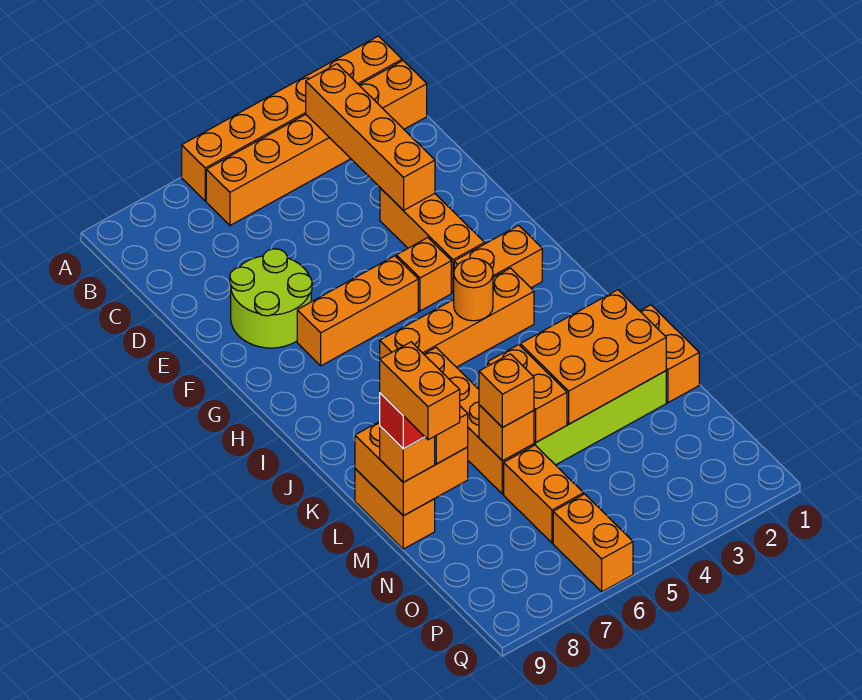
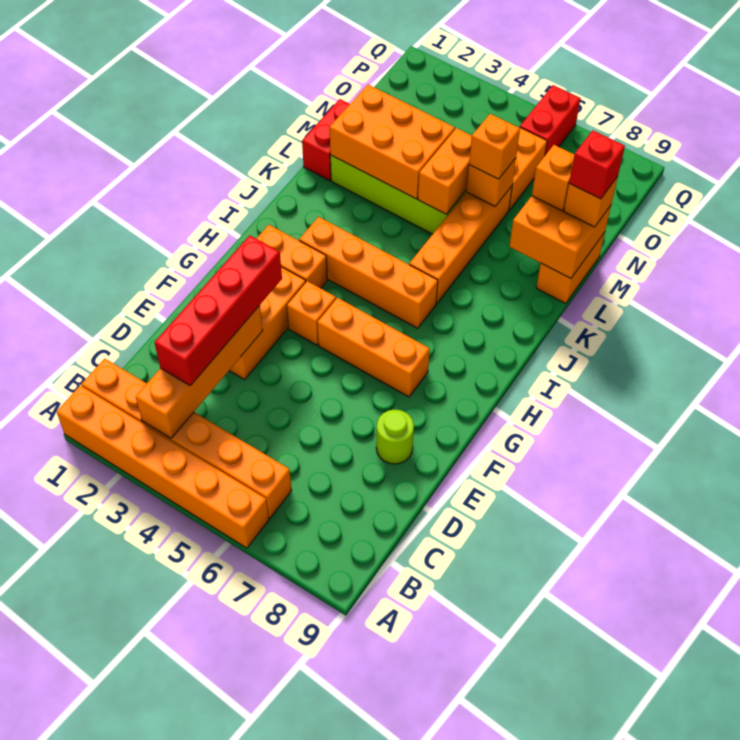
none -> red brick C3:F3 level 3
lime round brick E7:F8 level 1 -> lime round brick E8 level 1
orange round brick I4 level 2 -> none
orange brick L1:M1 level 1 -> red brick L1:M1 level 1
orange brick M9:N9 level 5 -> none
orange brick P6:Q6 level 1 -> red brick P6:Q6 level 1

